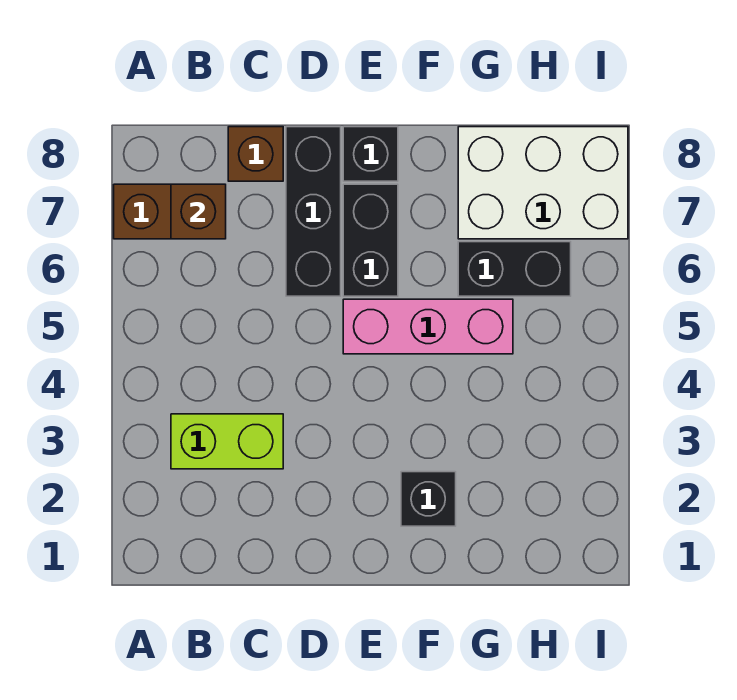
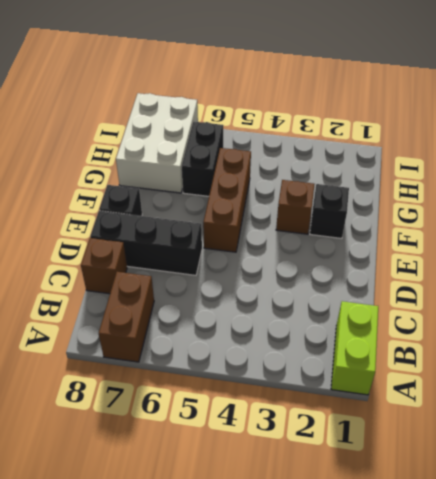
lime brick B3:C3 level 1 -> lime brick A1:B1 level 1
brown brick B7 level 2 -> brown brick F3 level 1
pink brick E5:G5 level 1 -> brown brick E5:G5 level 1
black brick E6:E7 level 1 -> none

